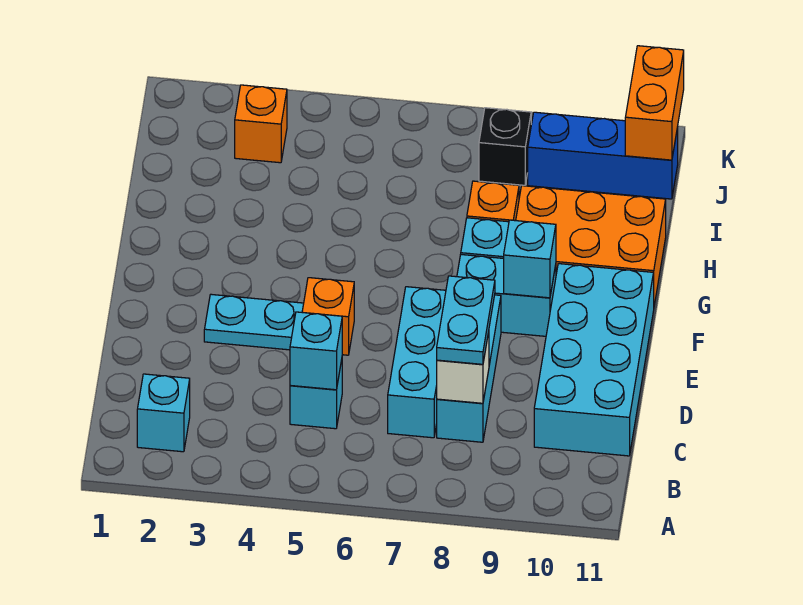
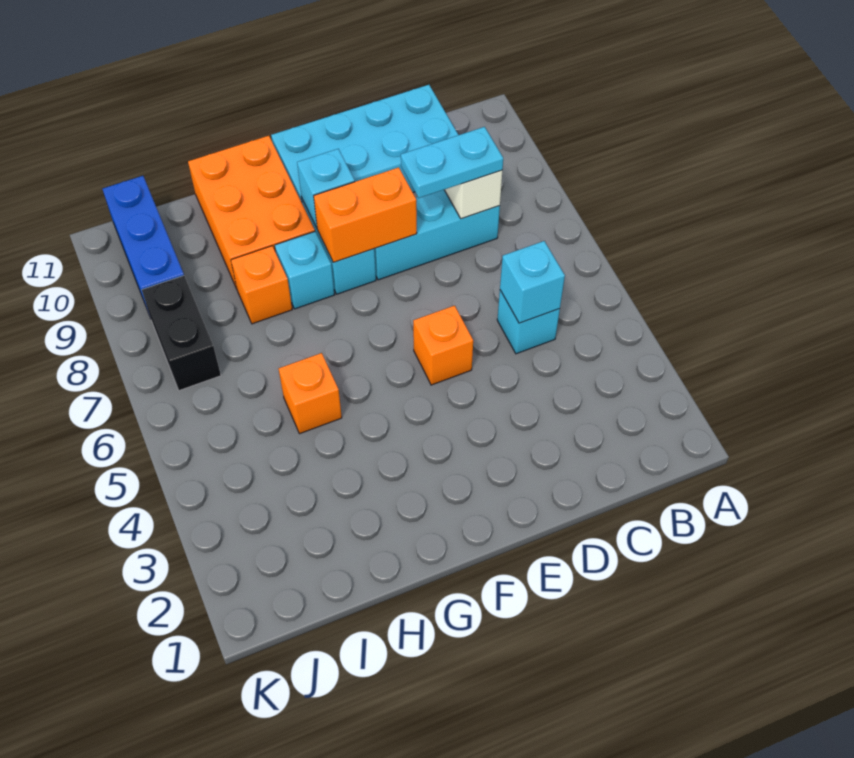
cyan brick B2 level 1 -> none
cyan brick C7:E7 level 1 -> none
cyan plate E3:E4 level 1 -> none
orange brick J3 level 1 -> orange brick H5 level 1
black brick J8 level 1 -> black brick J7:J8 level 1
orange brick J11:K11 level 2 -> orange brick E8:F8 level 2

